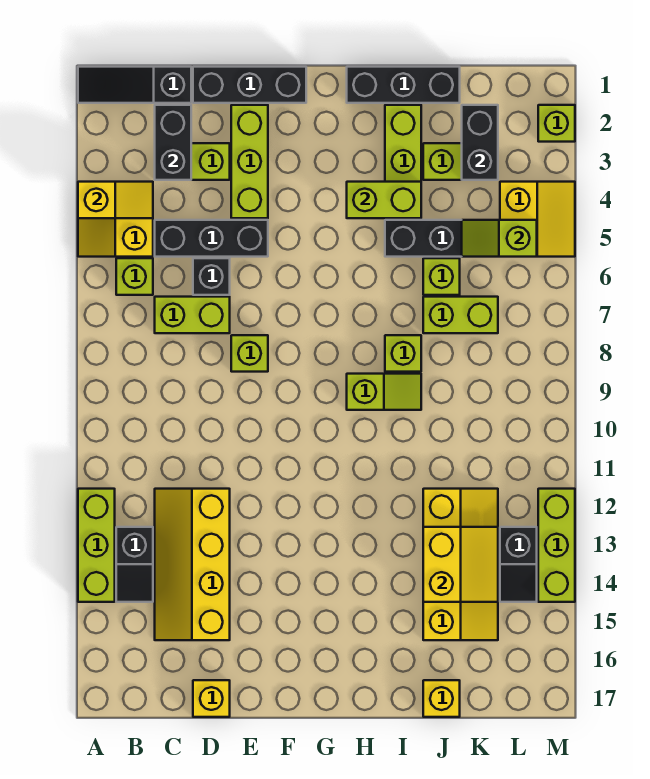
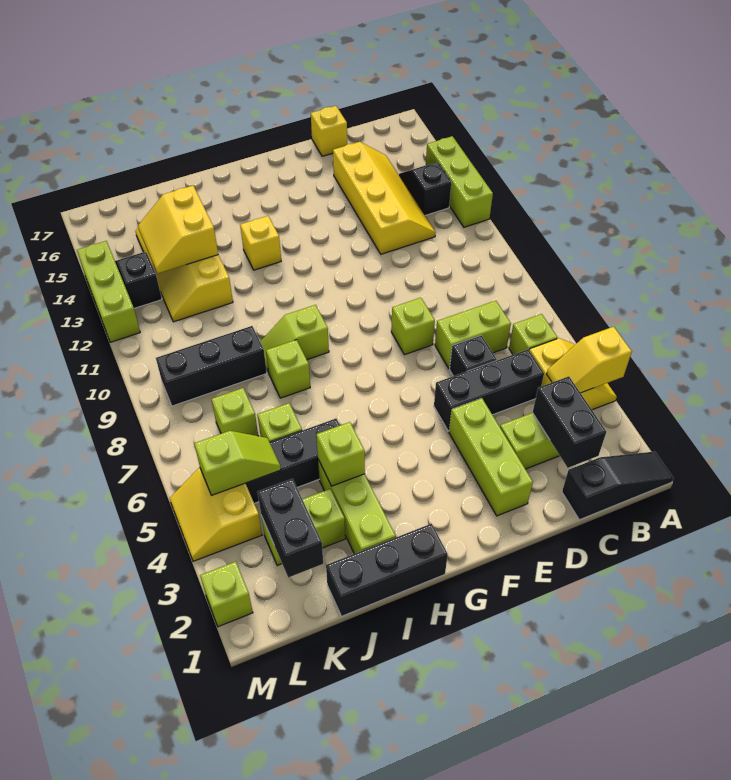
black brick D1:F1 level 1 -> black brick J9:L9 level 1
lime brick H4:I4 level 2 -> lime brick I4 level 2
lime brick J7:K7 level 1 -> lime brick K7 level 1
yellow brick J17 level 1 -> yellow brick H13 level 1

